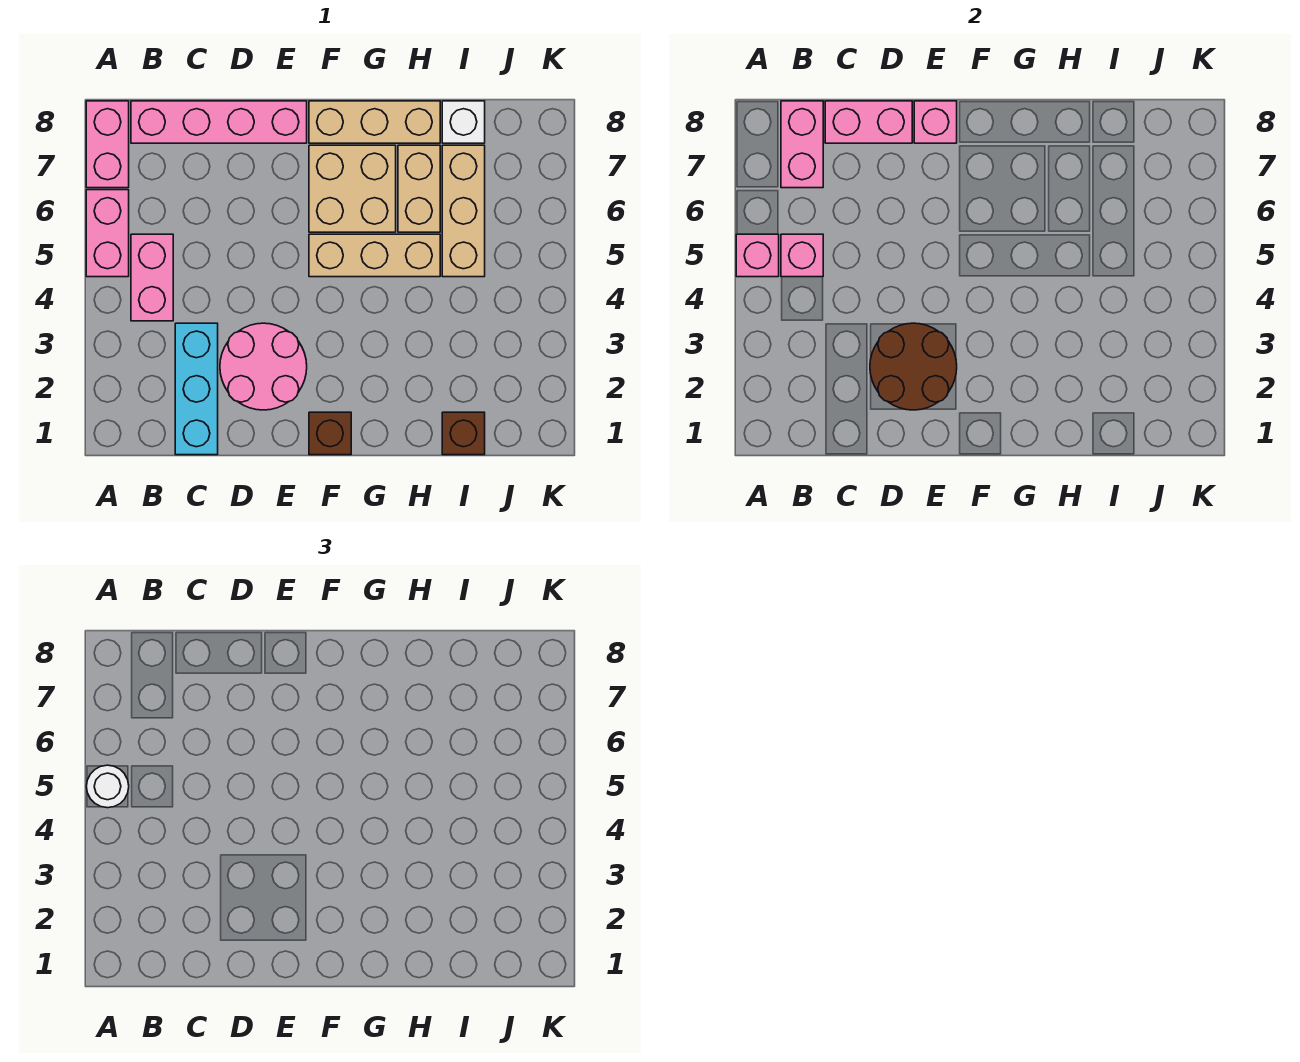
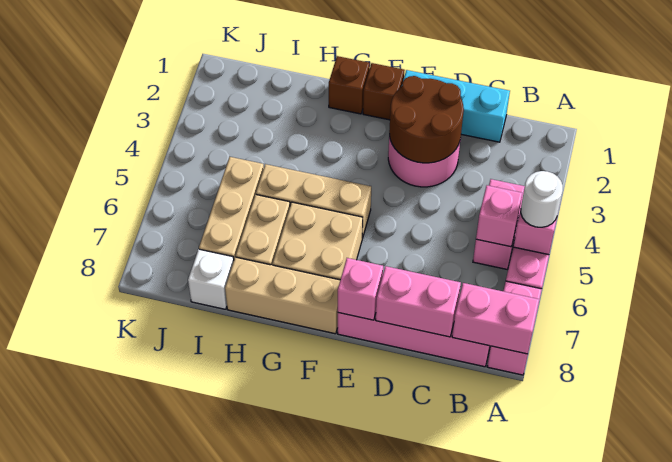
pink brick B7:B8 level 2 -> pink brick A8:B8 level 2
cyan brick C1:C3 level 1 -> cyan brick C1:E1 level 1
brown brick I1 level 1 -> brown brick G1 level 1

